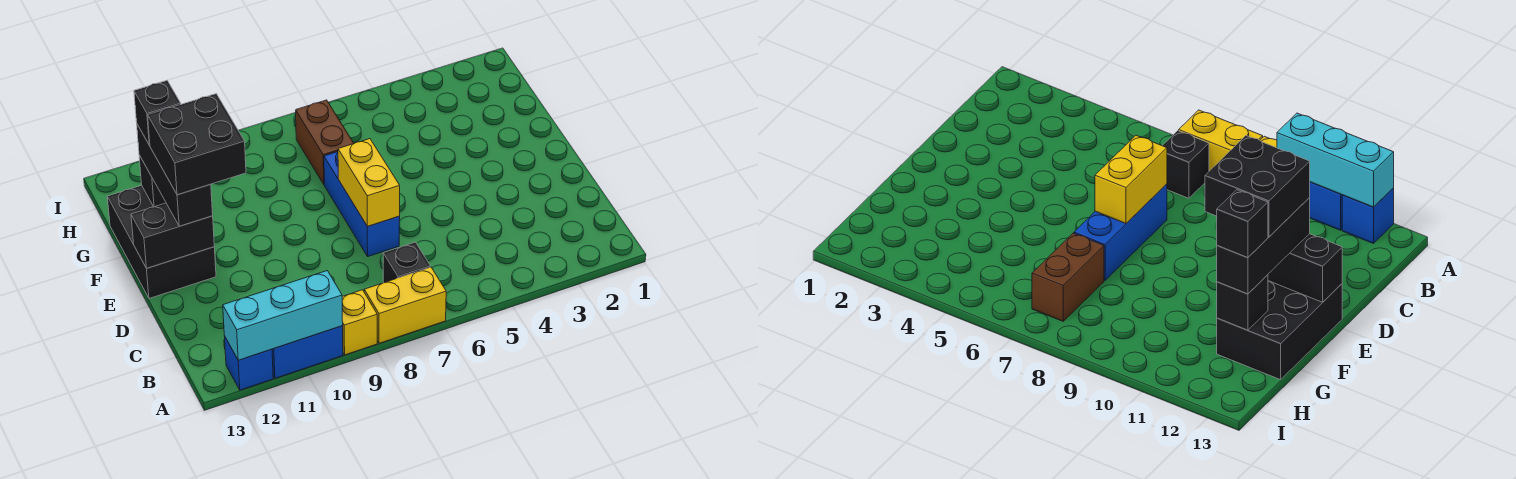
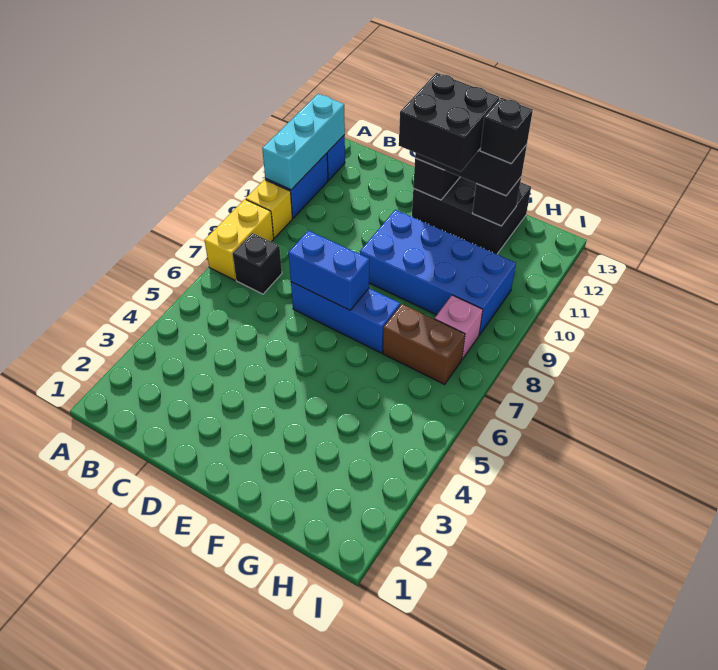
yellow brick D7:E7 level 2 -> blue brick D7:E7 level 2
none -> blue brick E9:H10 level 1
none -> pink brick H8 level 1

